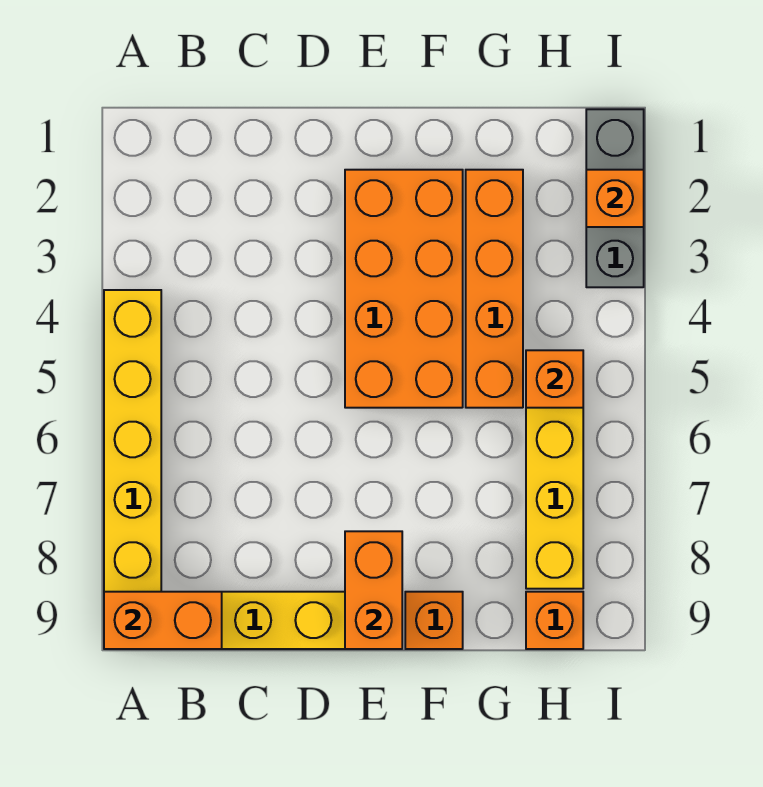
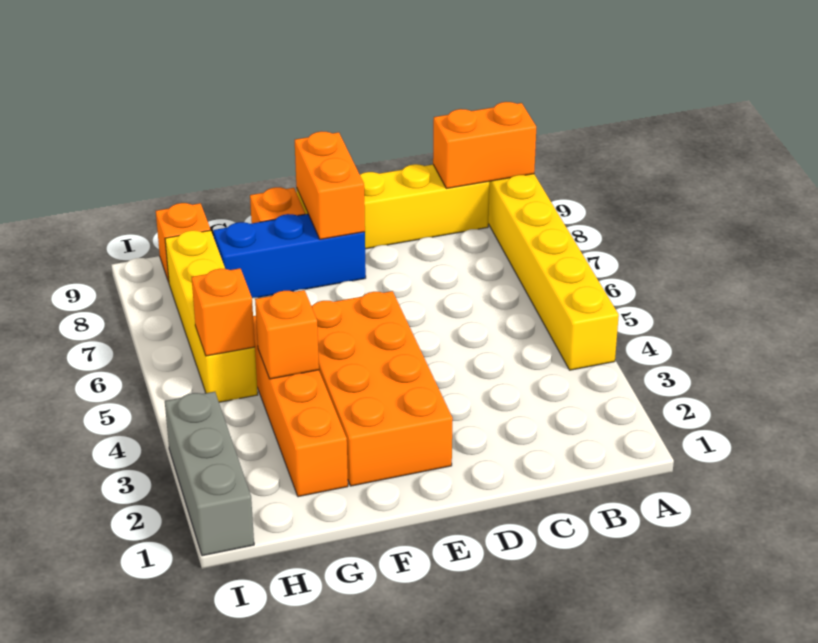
none -> blue brick E8:G8 level 1
orange brick I2 level 2 -> orange brick G4 level 2

